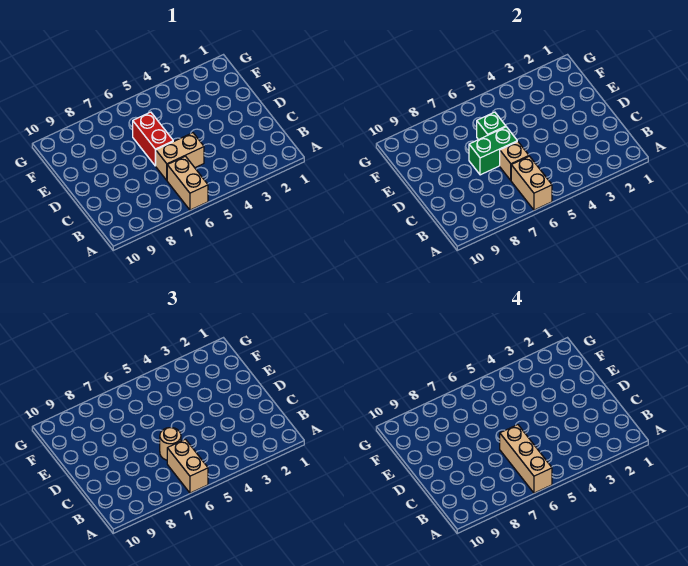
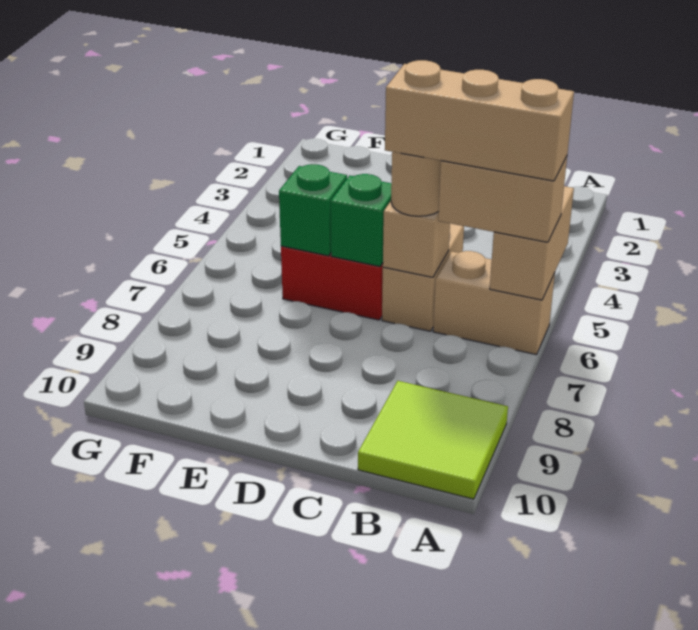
tan brick A6:B6 level 2 -> tan brick A5:A6 level 2
none -> lime tile A9:B10 level 1
green brick D6:D7 level 2 -> green brick D6 level 2

